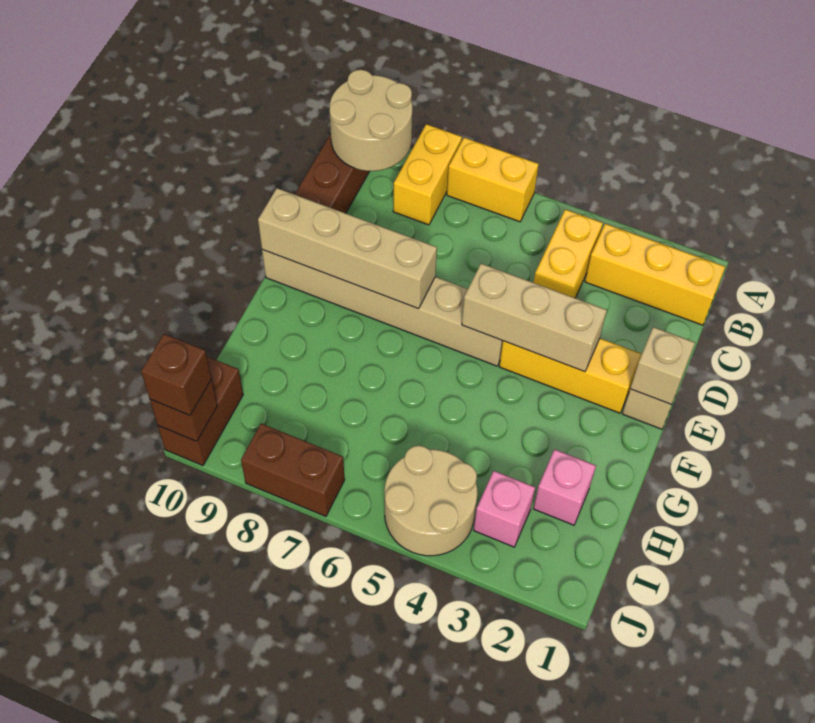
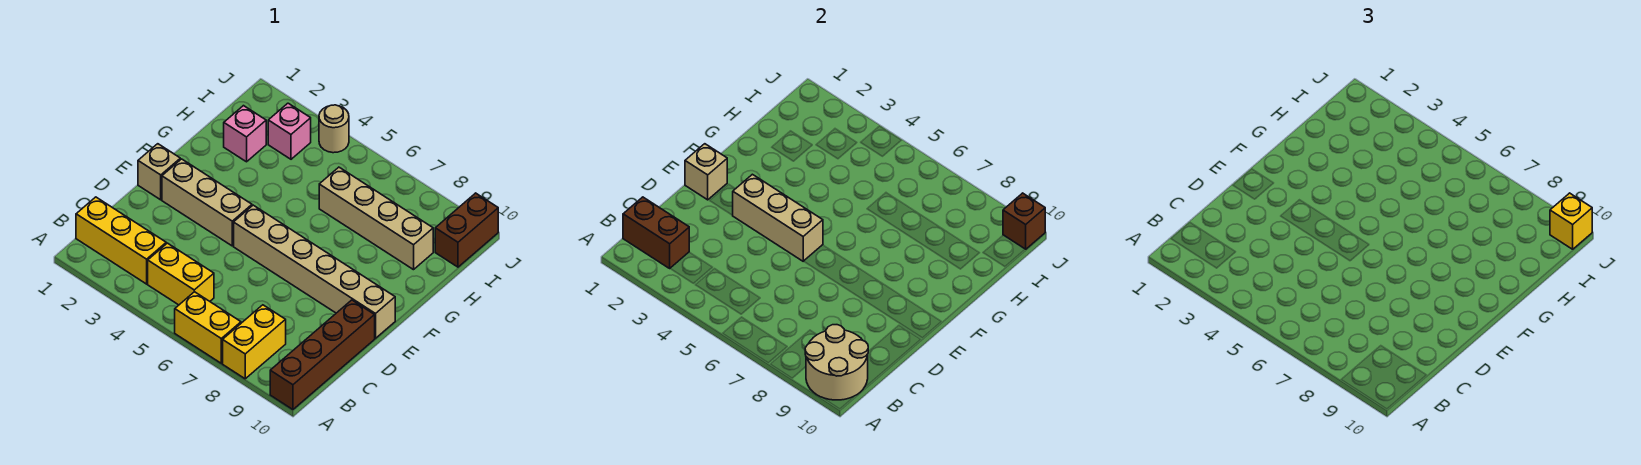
yellow brick B4:C4 level 1 -> yellow brick B4:B5 level 1
yellow brick E2:E4 level 1 -> tan brick E2:E4 level 1
tan brick E7:E10 level 2 -> tan brick H6:H9 level 1
tan round brick I4:J5 level 1 -> tan round brick J4 level 1
brown brick J7:J8 level 1 -> brown brick B1:B2 level 2
brown brick J10 level 3 -> yellow brick J10 level 3

